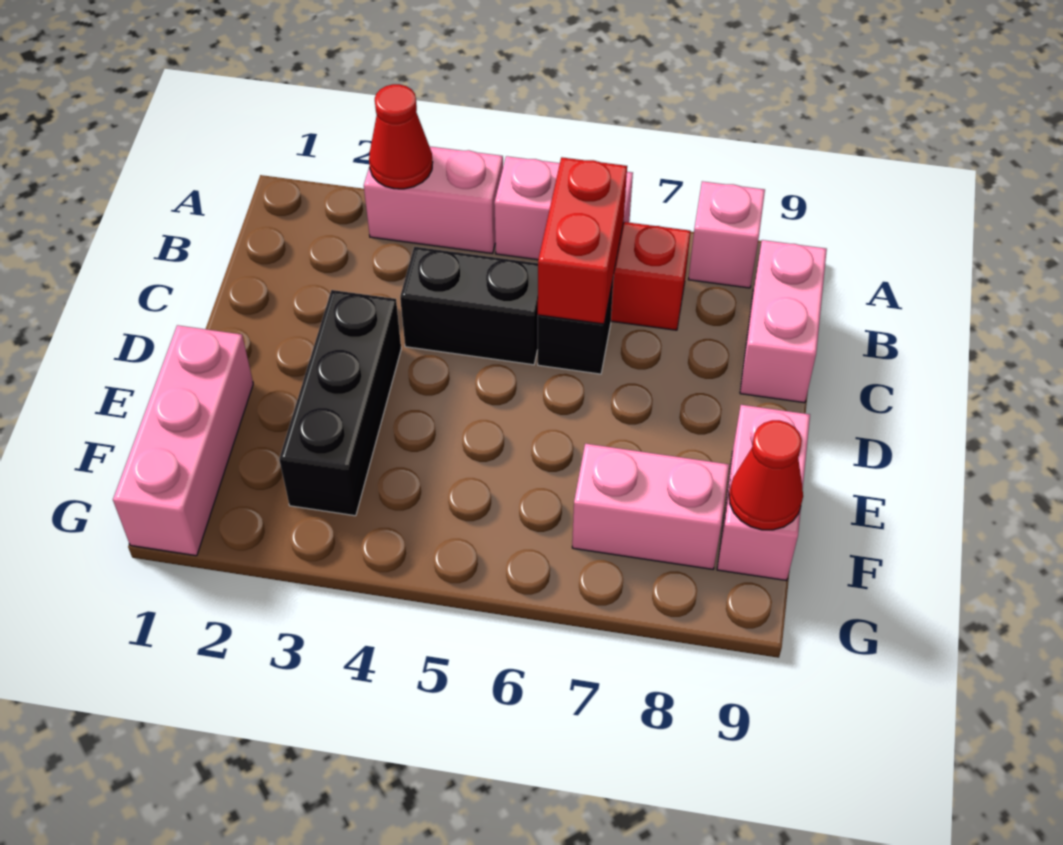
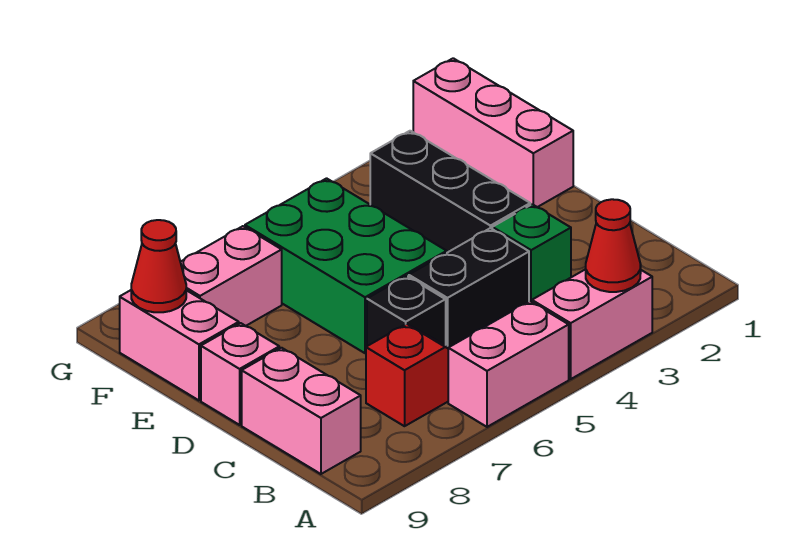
pink brick A8 level 1 -> pink brick D9 level 1
red brick B6:C6 level 2 -> none
none -> green brick C3 level 1
none -> green brick D5:F6 level 1

